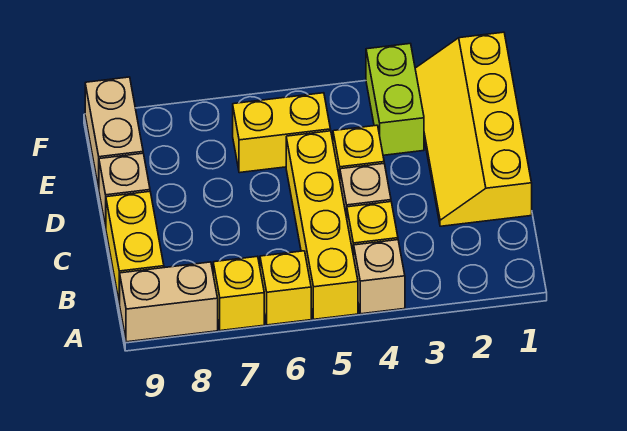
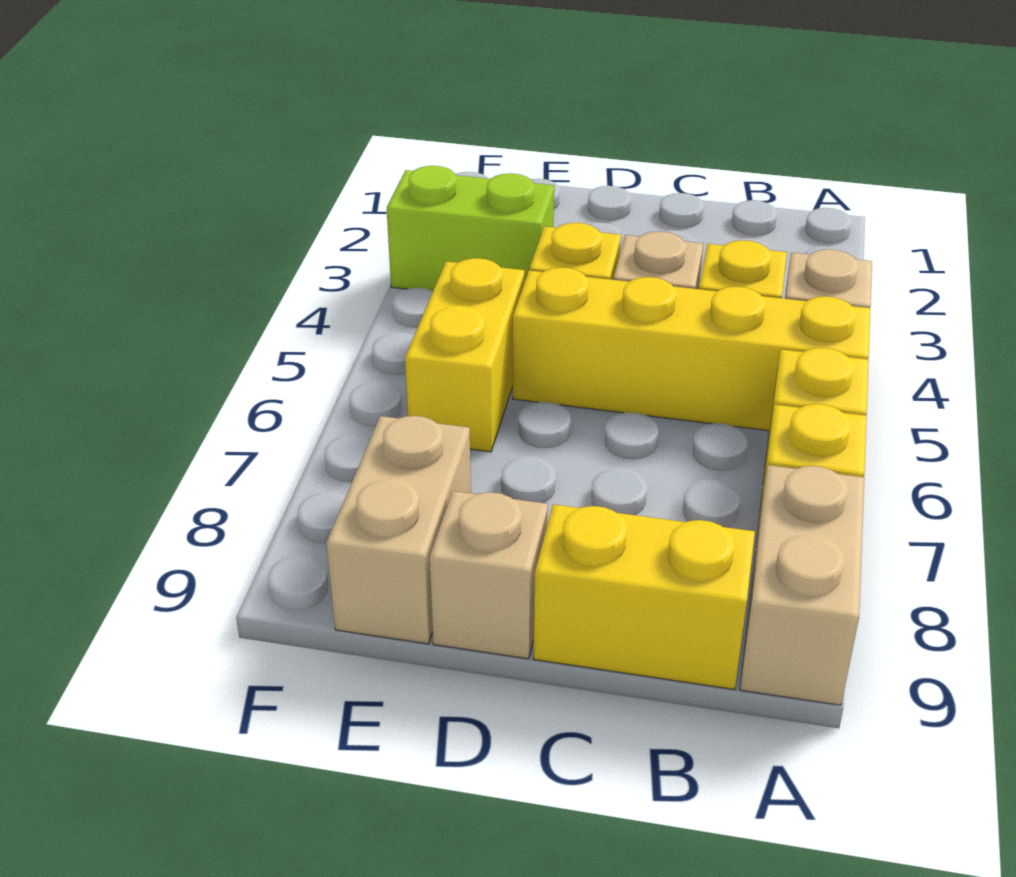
yellow slope C1:F2 level 1 top 1 -> none
tan brick E9:F9 level 1 -> tan brick E8:E9 level 1

